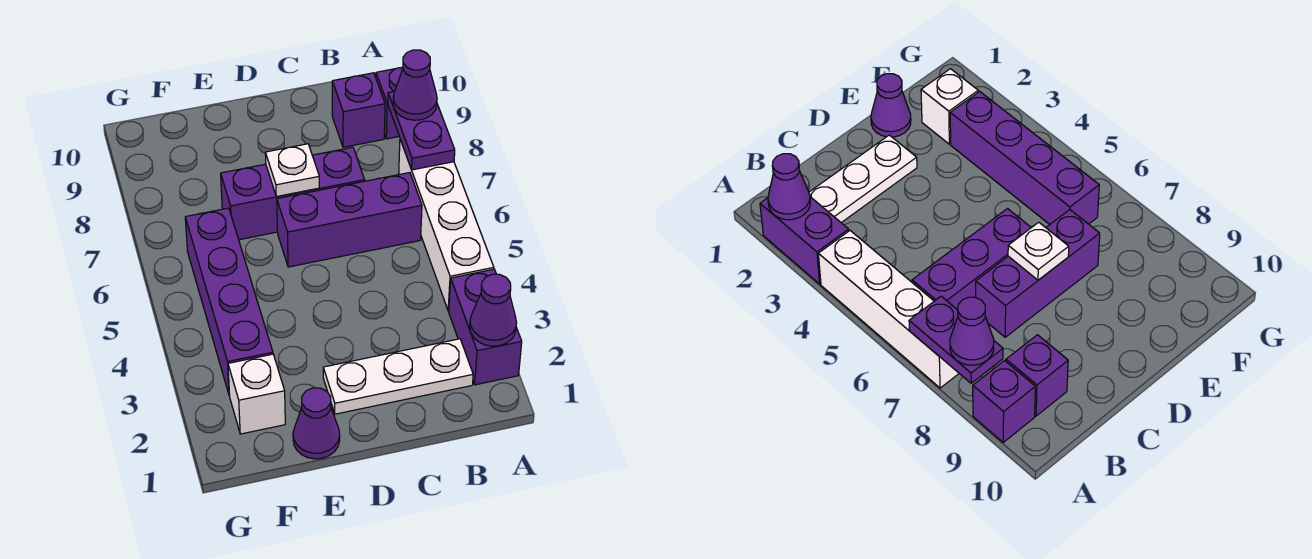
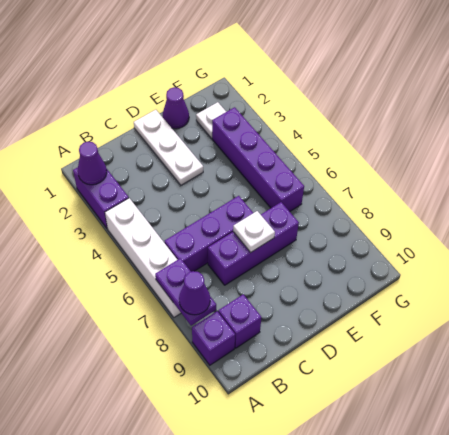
white plate B2:D2 level 1 -> white plate D1:D3 level 1
white brick F2 level 1 -> white plate F2 level 1

